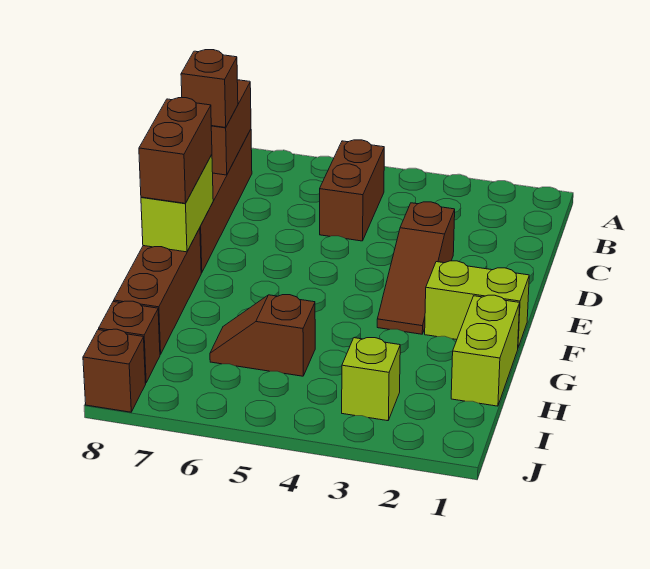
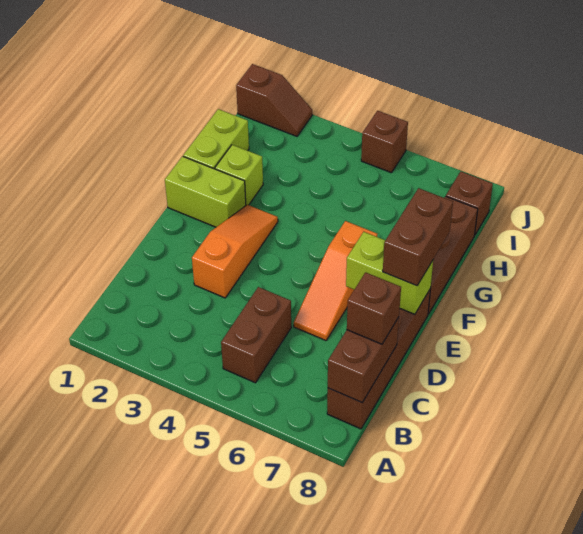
brown slope D3:F3 level 1 top D -> orange slope D3:F3 level 1 top D
none -> orange slope D6:F6 level 1 top F
lime brick E8:F8 level 2 -> lime brick E7:E8 level 2
brown slope H5:H6 level 1 top 5 -> brown slope J1:J2 level 1 top 1
lime brick I3 level 1 -> lime brick G2 level 1
brown brick J8 level 1 -> brown brick J5 level 1

